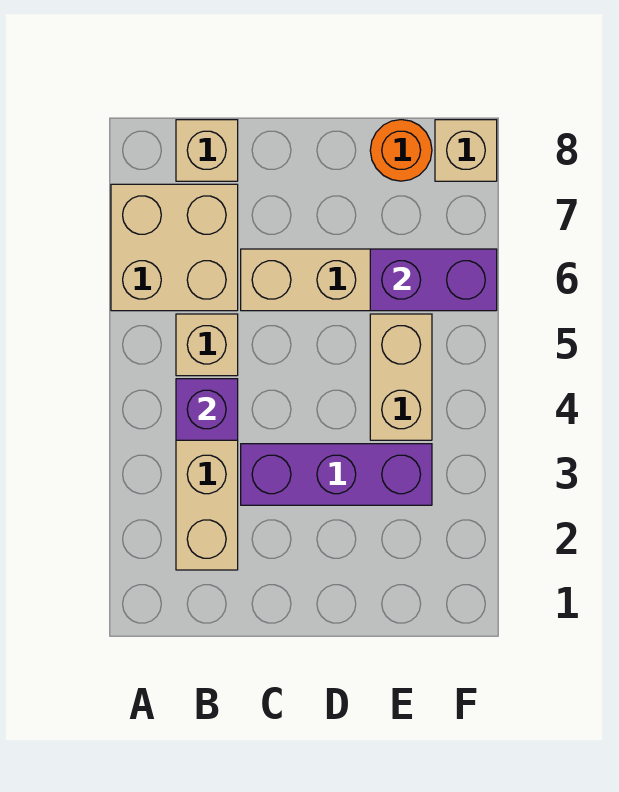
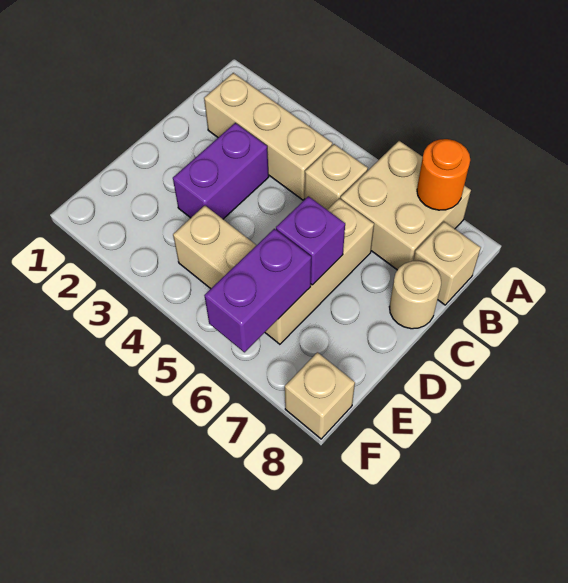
purple brick B4 level 2 -> purple brick D6 level 2
purple brick C3:E3 level 1 -> purple brick C3:D3 level 1
none -> tan round brick C8 level 1
orange round brick E8 level 1 -> orange round brick A7 level 2

